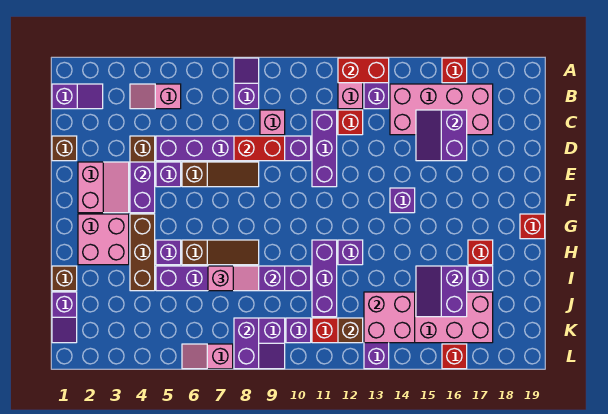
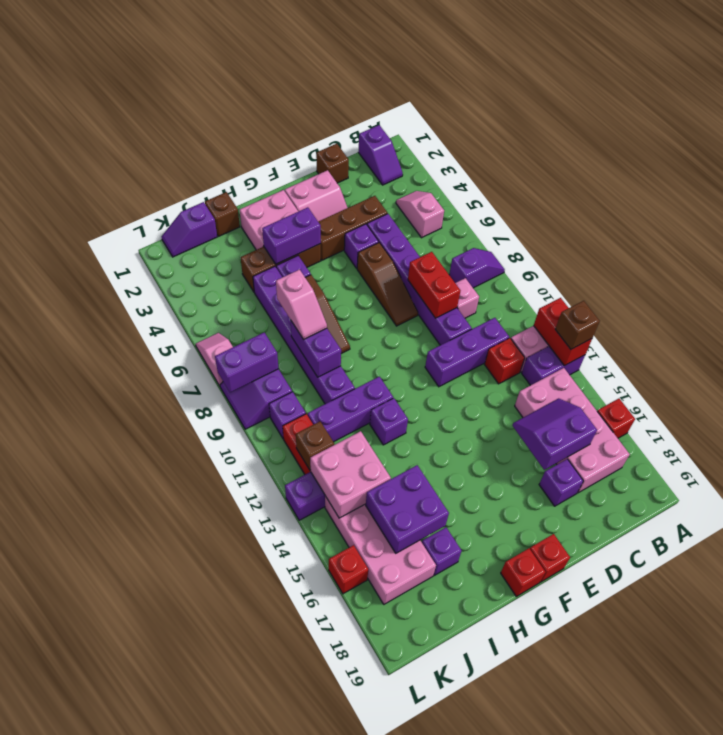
none -> brown brick A13 level 3
purple brick E4:F4 level 2 -> purple brick G4:H4 level 2
purple brick F14 level 1 -> purple brick D17 level 1
red brick H17 level 1 -> red brick F19 level 1
purple slope I15:J16 level 2 top 16 -> purple brick I15:J16 level 2

